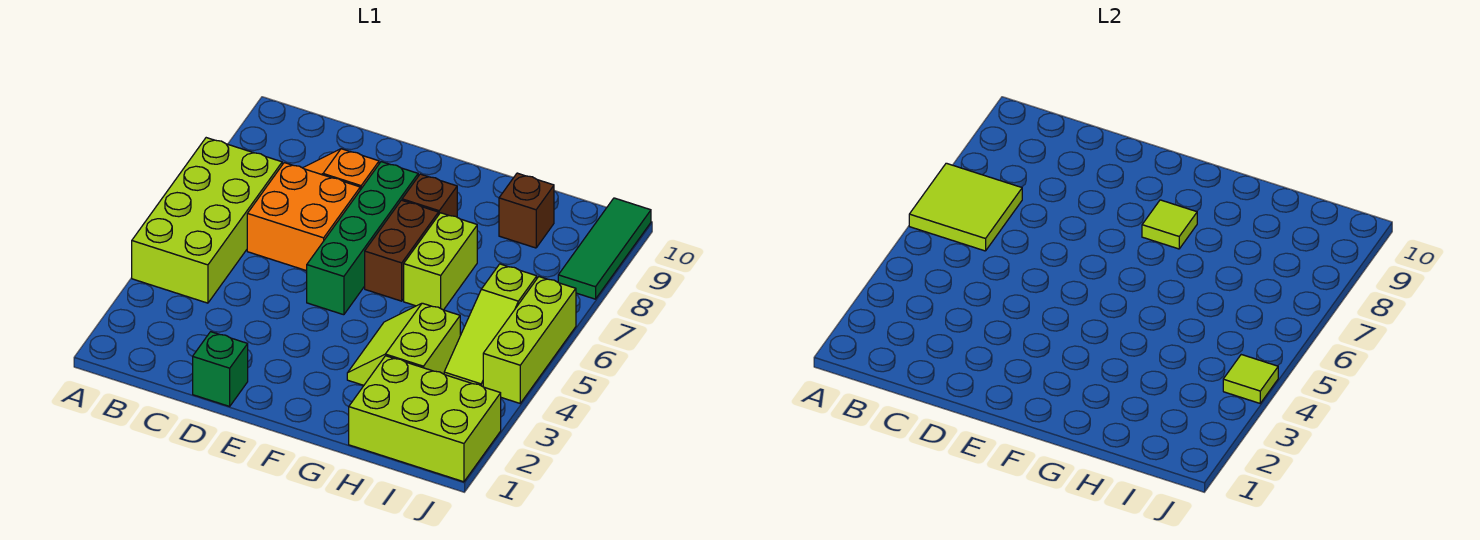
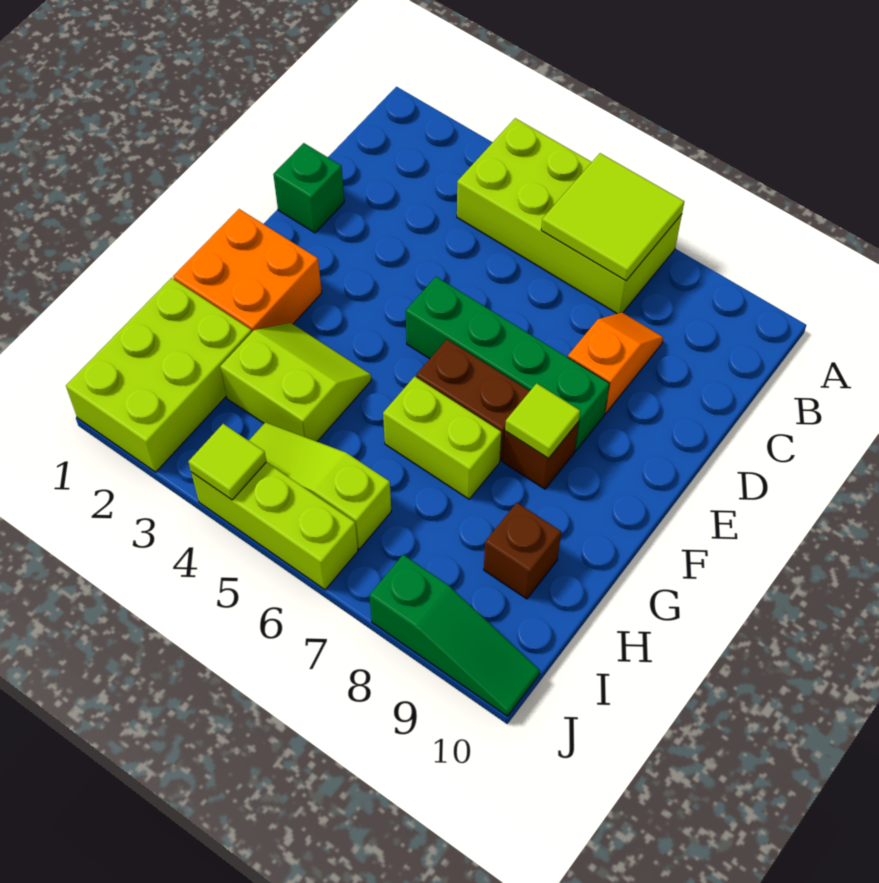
orange brick C6:D7 level 1 -> orange brick F1:G2 level 1
green tile J8:J10 level 1 -> green slope J8:J10 level 1 top 8

